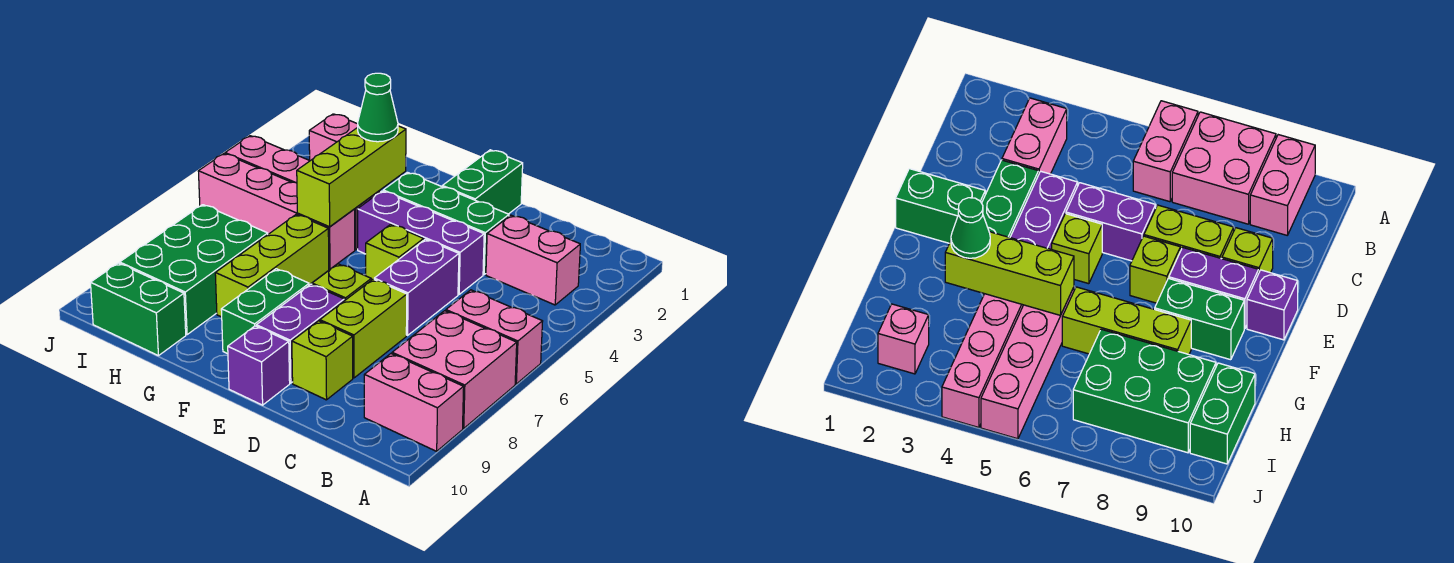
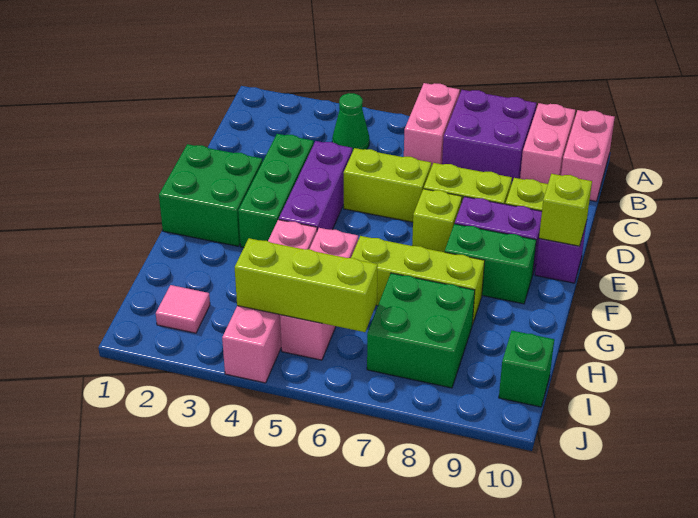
pink brick A7:B8 level 1 -> purple brick A7:B8 level 1
pink brick B3:C3 level 1 -> pink brick A10:B10 level 1
purple brick D5:D6 level 1 -> lime brick D5:D6 level 1
green brick E1:E2 level 1 -> green brick E1:F2 level 1
lime brick E5 level 1 -> lime brick E10 level 2
lime brick G3:G5 level 2 -> lime brick I4:I6 level 2
green cone G3 level 3 -> green cone B4 level 1
pink brick G5:J5 level 1 -> pink brick G5:I5 level 1
green brick H7:I9 level 1 -> green brick H7:I8 level 1
green brick H10:I10 level 1 -> green brick I10 level 1
pink brick I2 level 1 -> pink tile I2 level 1

